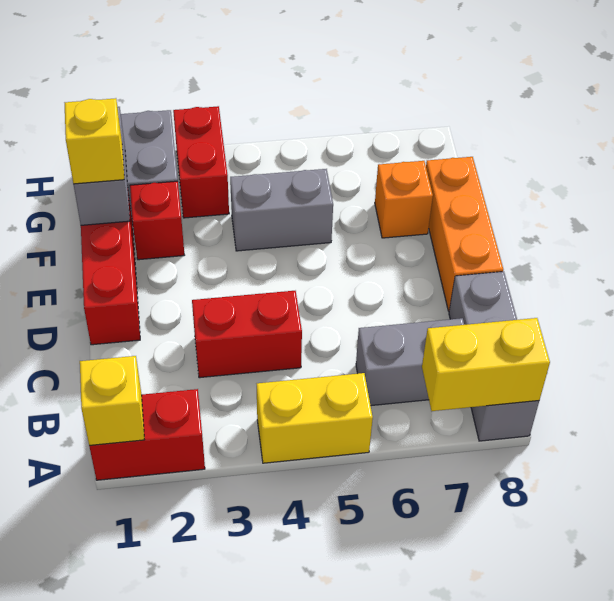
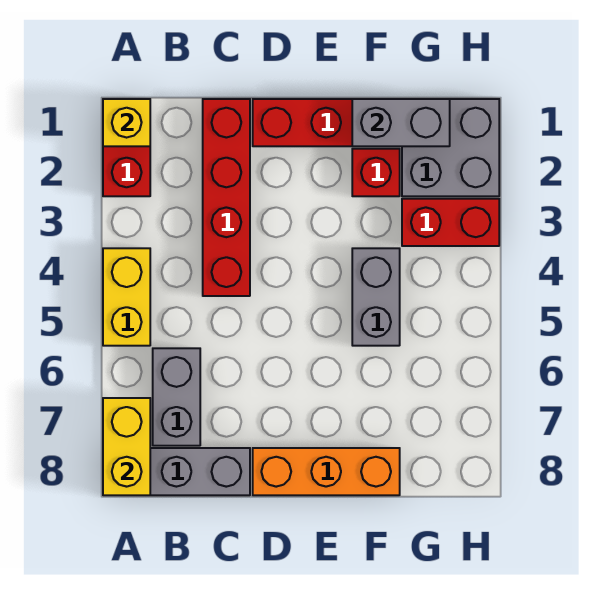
red brick C3:C4 level 1 -> red brick C1:C4 level 1
yellow brick F1 level 3 -> none
orange brick F7 level 1 -> none

